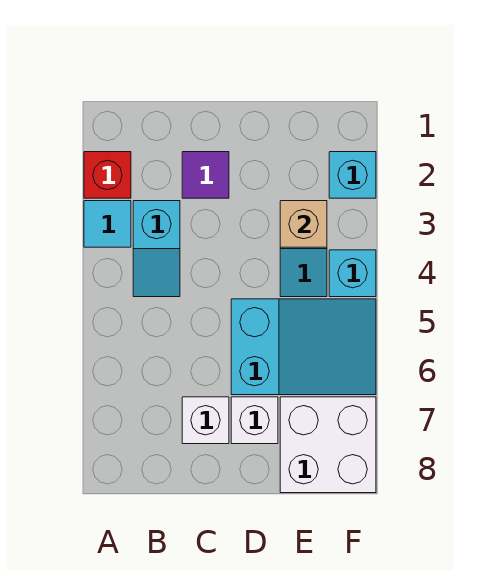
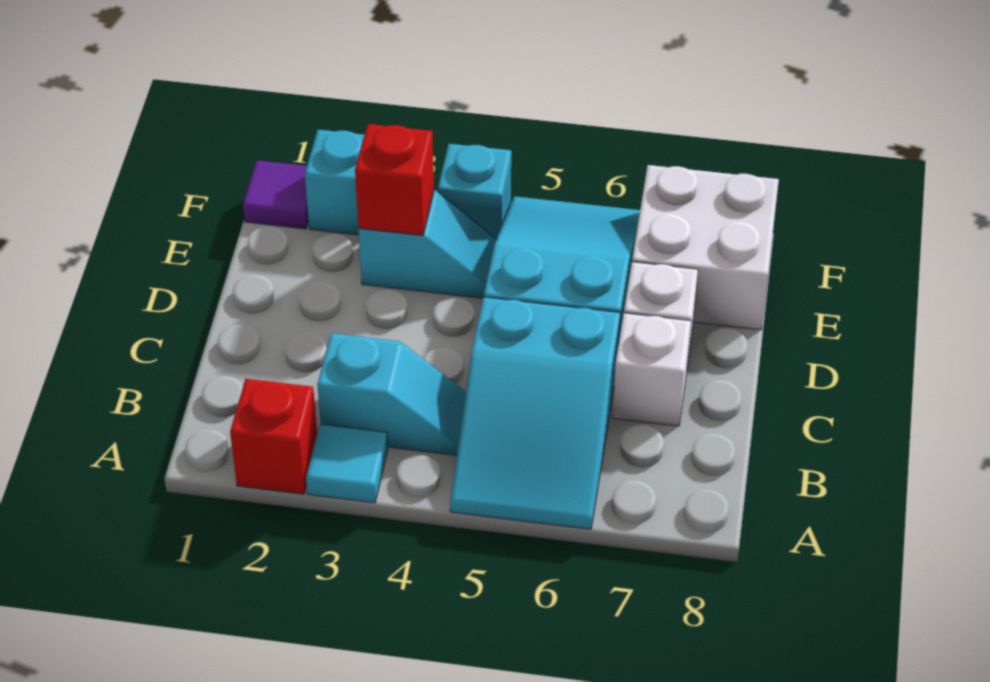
none -> cyan slope A5:C6 level 1 top C
purple tile C2 level 1 -> purple tile F1 level 1
tan brick E3 level 2 -> red brick E3 level 2

